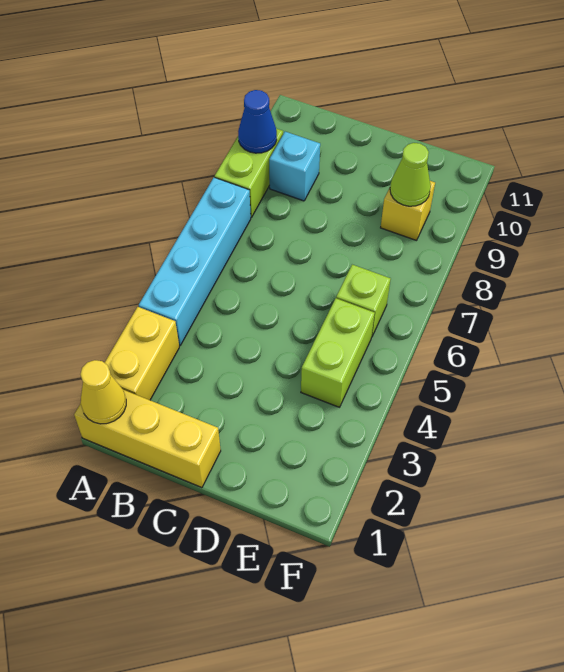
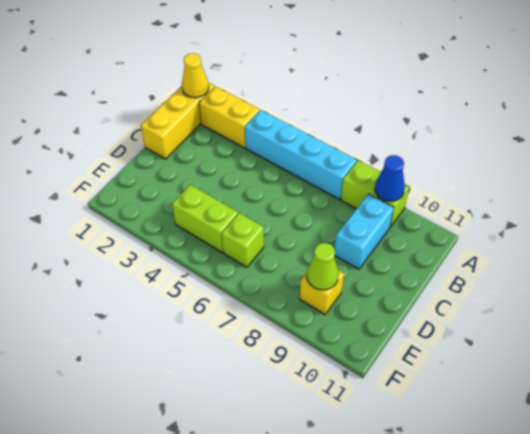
cyan brick B9 level 1 -> cyan brick B9:C9 level 1

